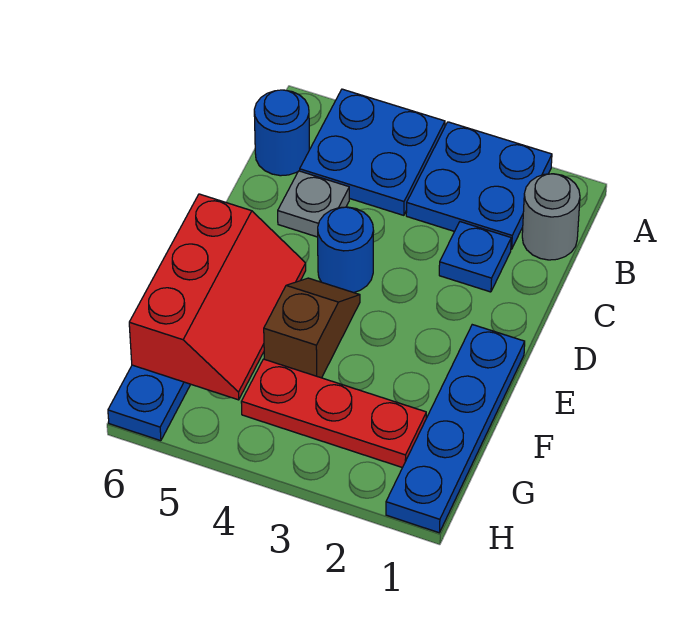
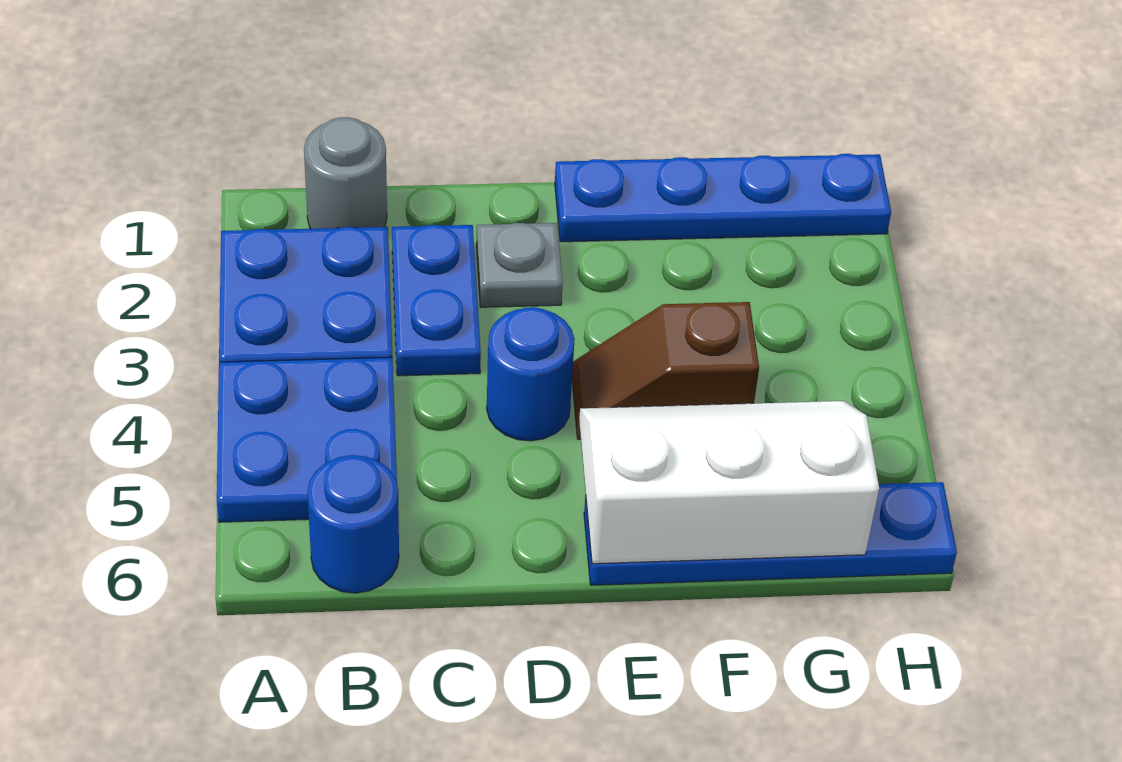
blue plate C2 level 1 -> blue plate C2:C3 level 1
grey plate C5 level 1 -> grey plate D2 level 1
red slope E5:G6 level 2 top 6 -> white slope E5:G6 level 2 top 6
red plate G2:G4 level 1 -> none

